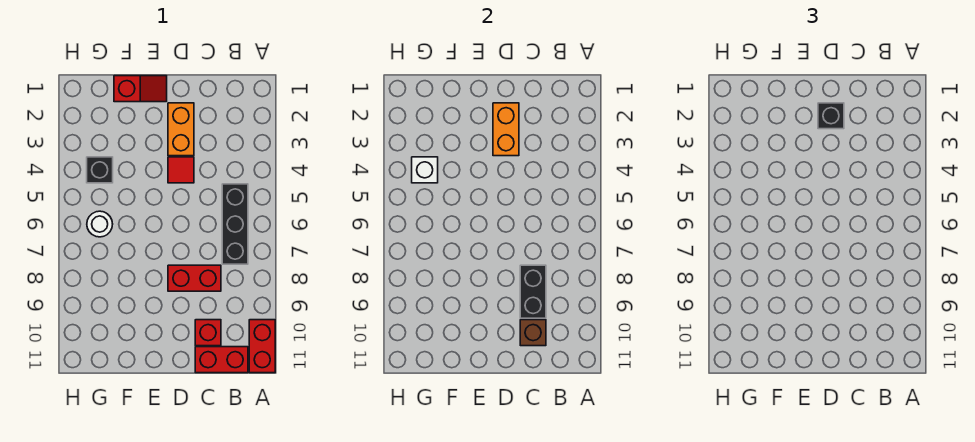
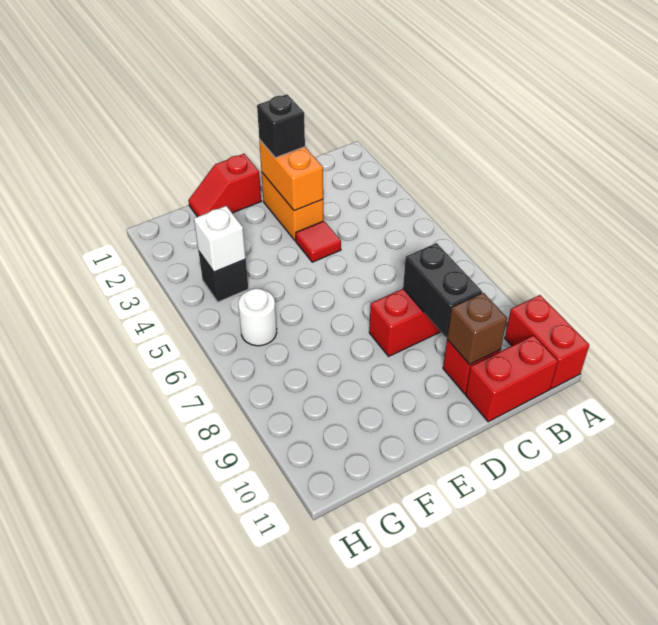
black brick B5:B7 level 1 -> none
red slope E1:F1 level 1 top F -> red slope E1:F1 level 1 top E

